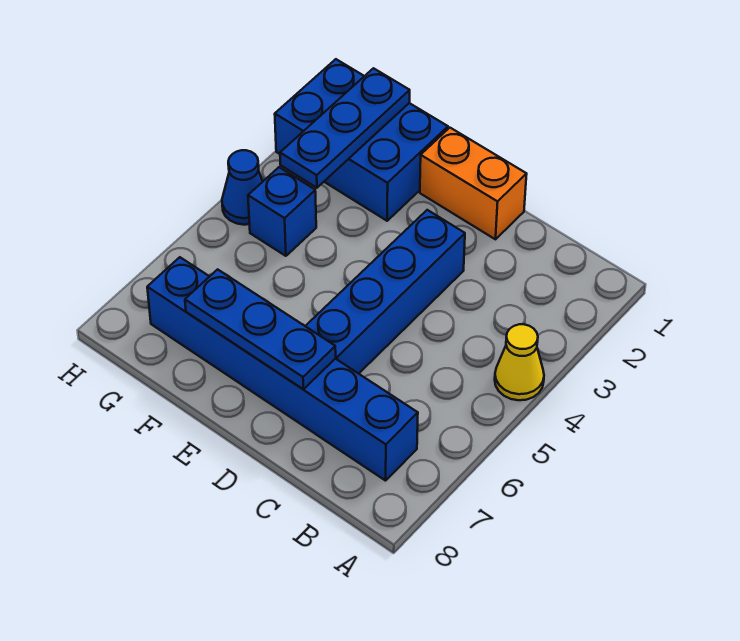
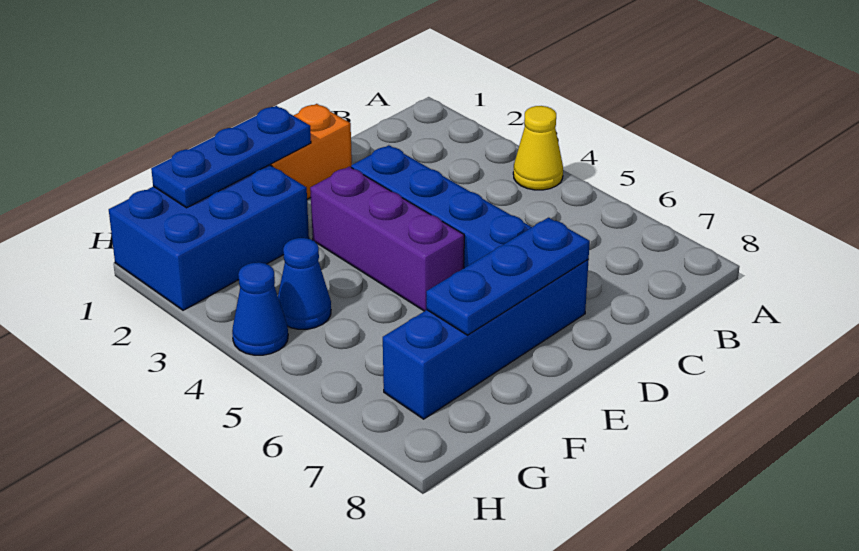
blue brick B7:G7 level 1 -> blue brick D7:G7 level 1
none -> purple brick E3:E5 level 1
blue plate G1:G3 level 2 -> blue plate E1:G1 level 2
blue brick G4 level 1 -> blue cone G4 level 1

